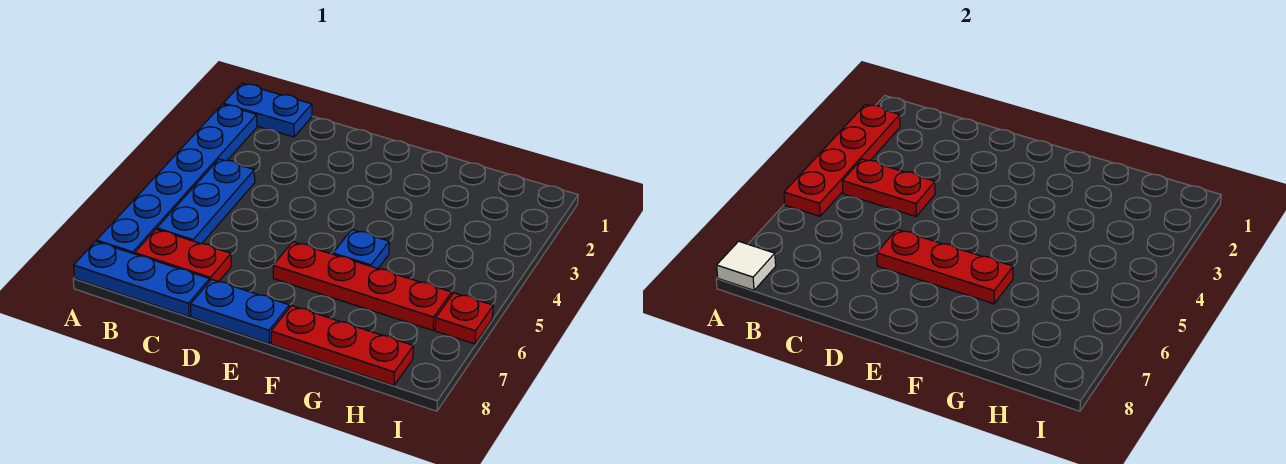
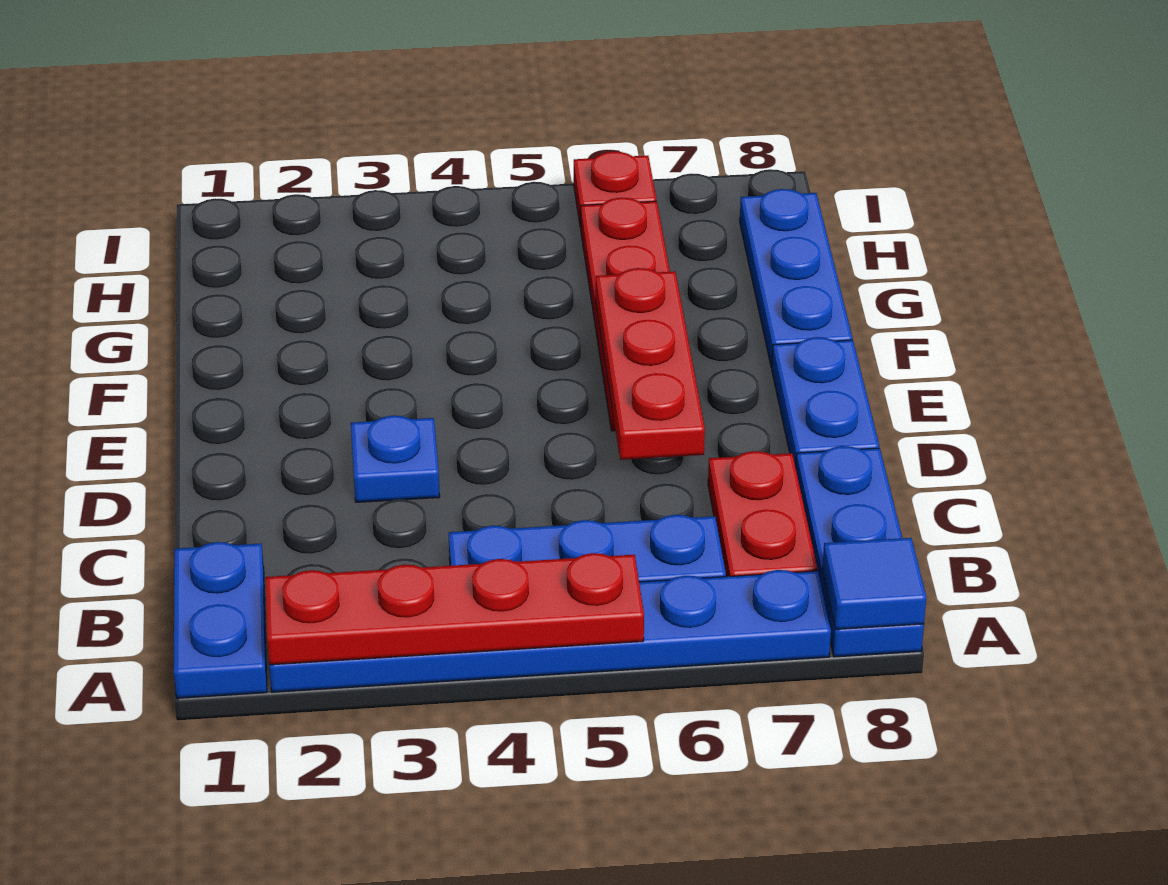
white tile A8 level 2 -> blue tile A8 level 2
red plate B4:C4 level 2 -> none
blue plate F5 level 1 -> blue plate D3 level 1
red plate F8:H8 level 1 -> blue plate F8:H8 level 1

